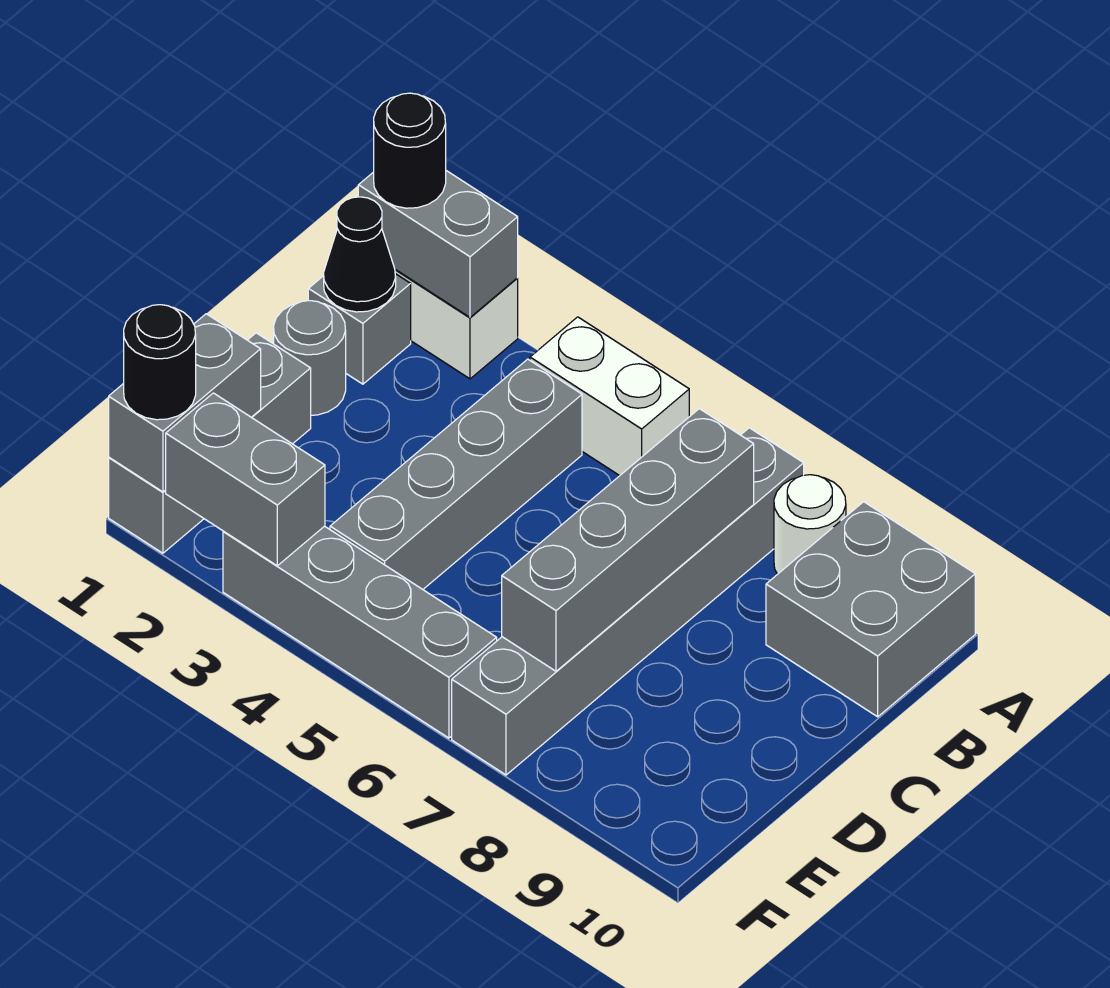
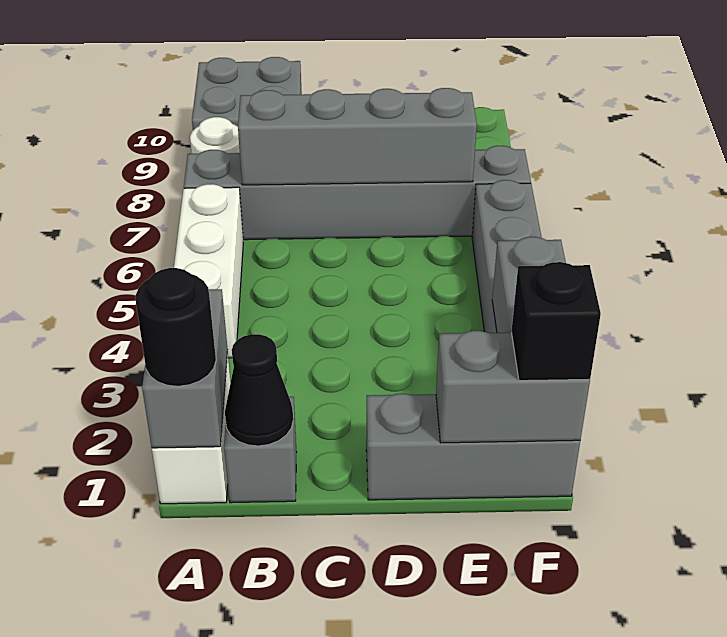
white brick A4:A5 level 1 -> white brick A4:A6 level 1
grey brick B4:E4 level 1 -> none
grey round brick C1 level 1 -> none
black round brick F1 level 3 -> black brick F1 level 3

